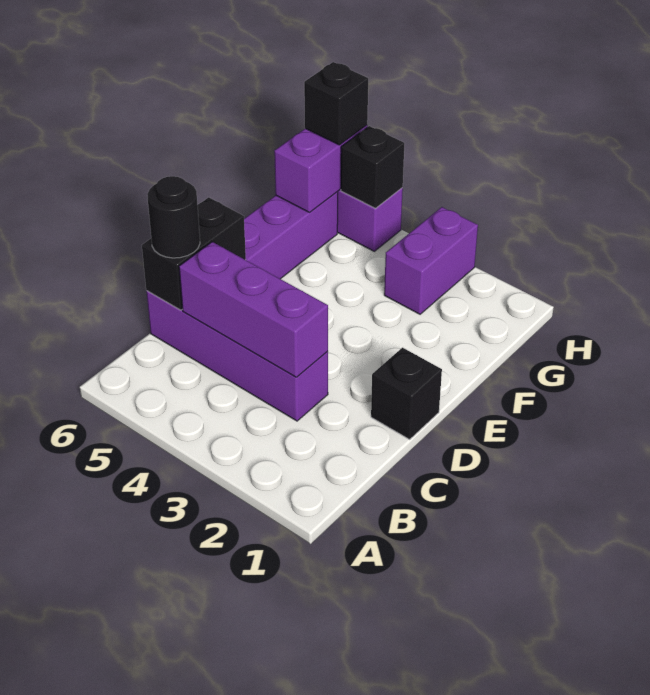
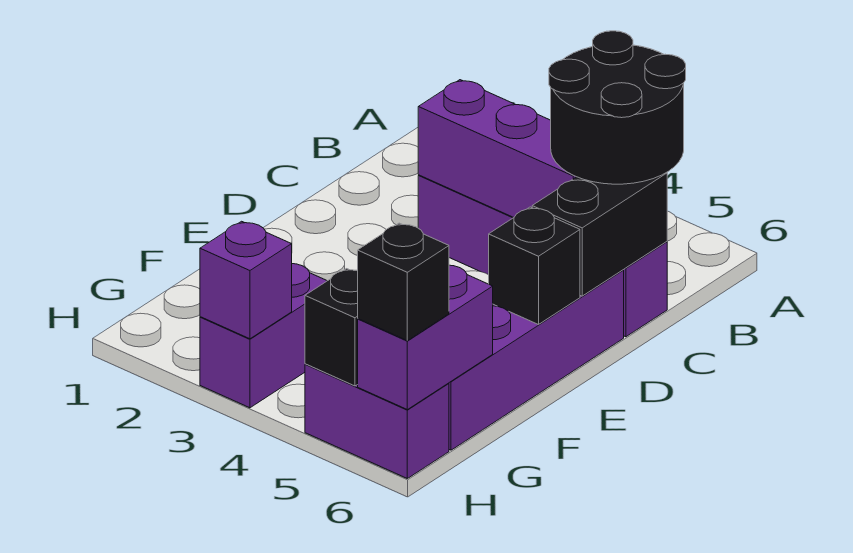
black round brick C6 level 3 -> black round brick B5:C6 level 3
black brick D1 level 1 -> black brick E6 level 2
none -> purple brick H3 level 2

